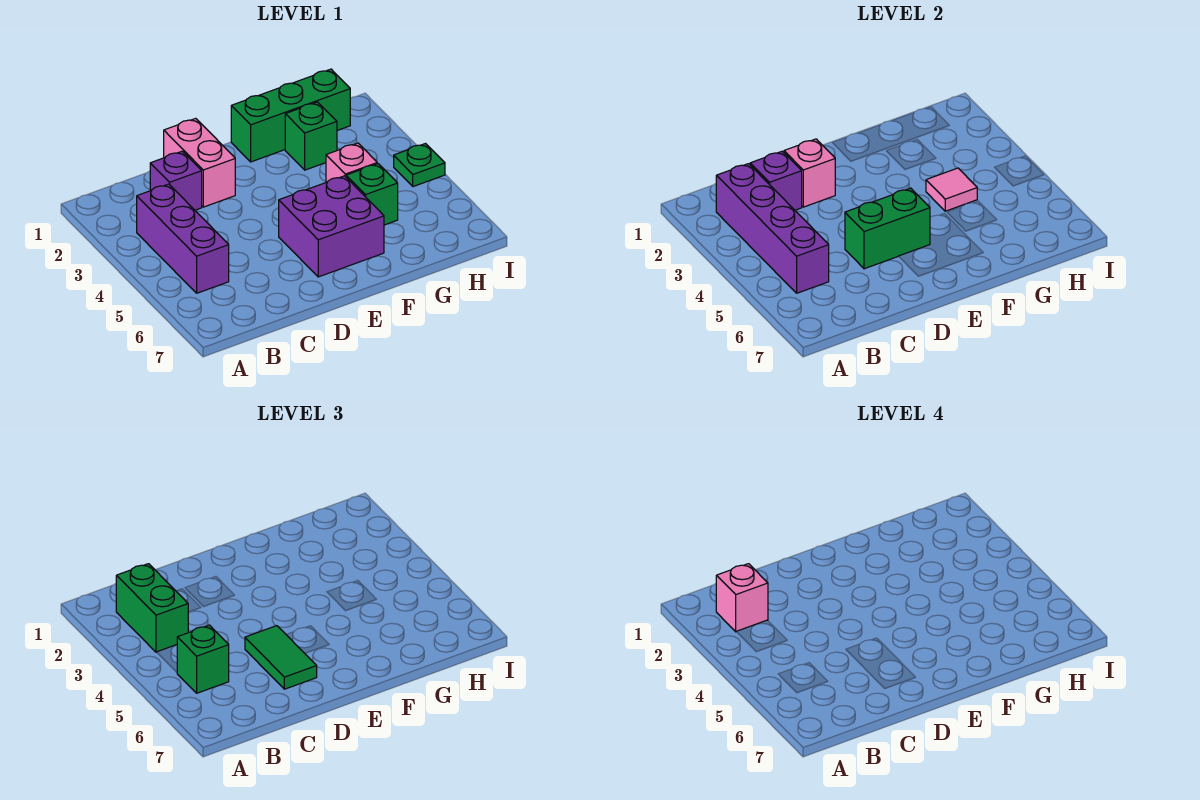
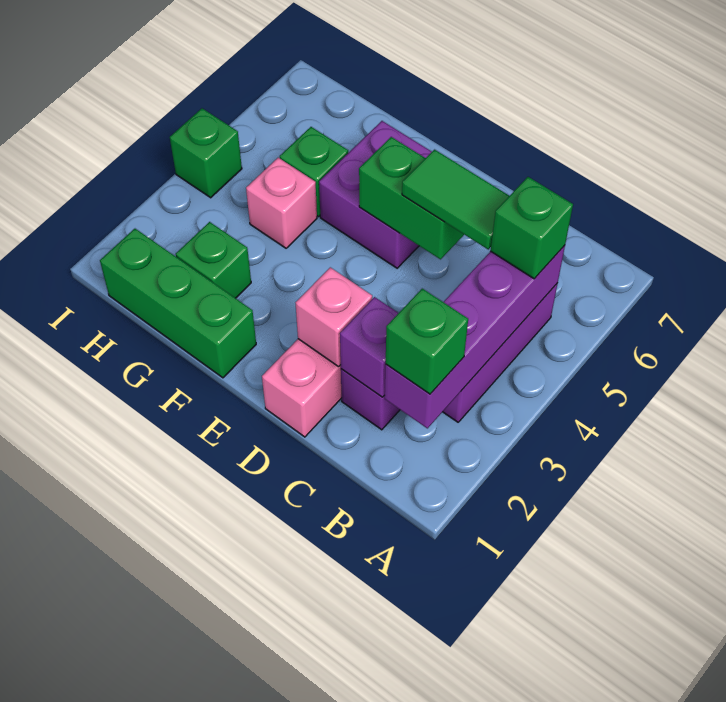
green brick B2:B3 level 3 -> green brick B2 level 3
pink brick B2 level 4 -> none
green tile D5:D6 level 3 -> green tile C5:D5 level 3
pink tile G4 level 2 -> none
green plate I4 level 1 -> green brick I4 level 1

